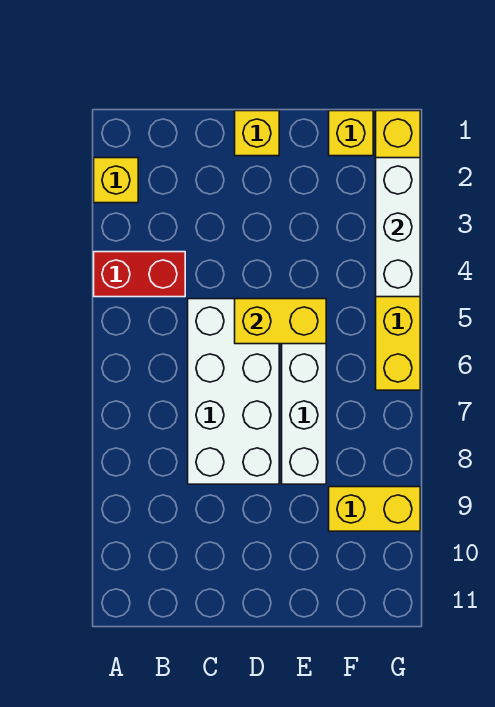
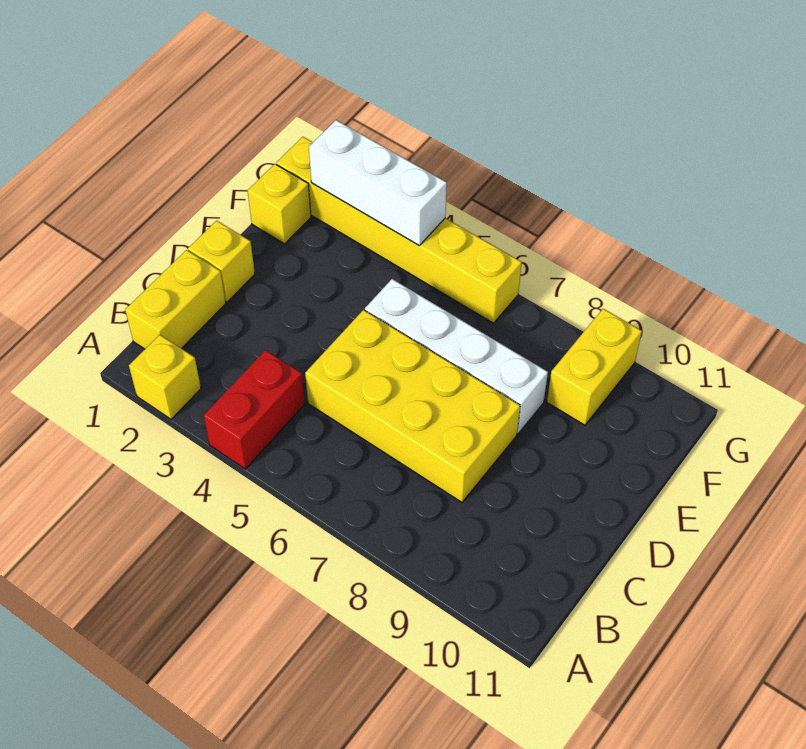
white brick C5:D8 level 1 -> yellow brick C5:D8 level 1
yellow brick D5:E5 level 2 -> yellow brick B1:C1 level 1

